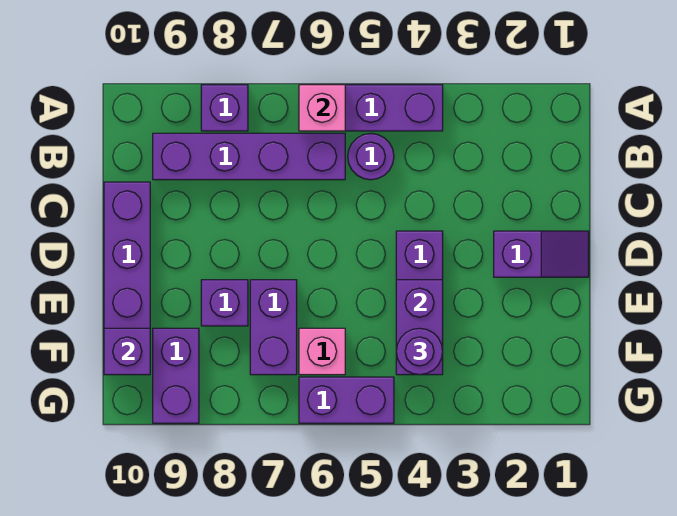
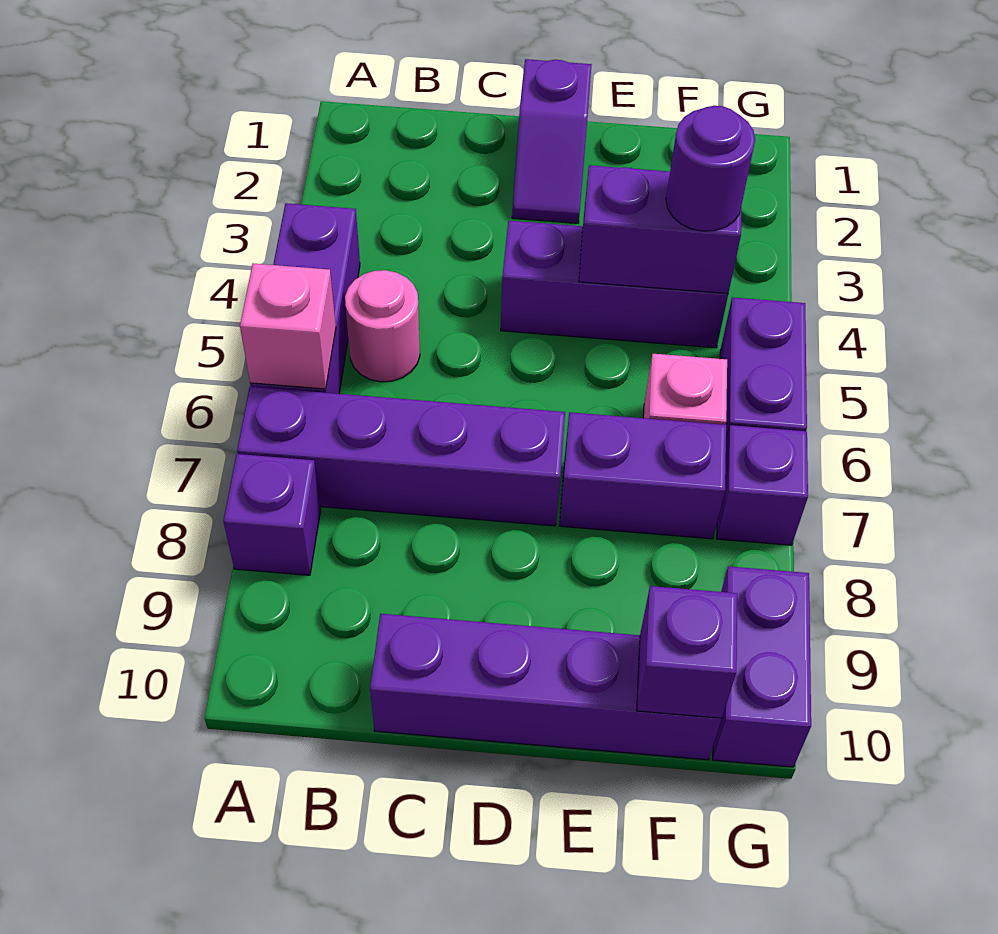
purple round brick B5 level 1 -> pink round brick B5 level 1
purple brick B6:B9 level 1 -> purple brick A7:D7 level 1
purple slope D1:D2 level 1 top 2 -> purple slope D1:D2 level 1 top 1
purple brick E8 level 1 -> purple brick G7 level 1
purple brick F9:G9 level 1 -> purple brick G9:G10 level 1

